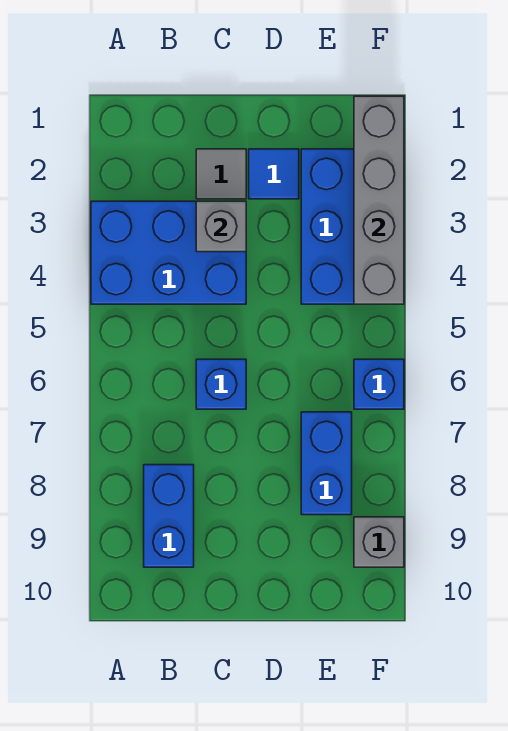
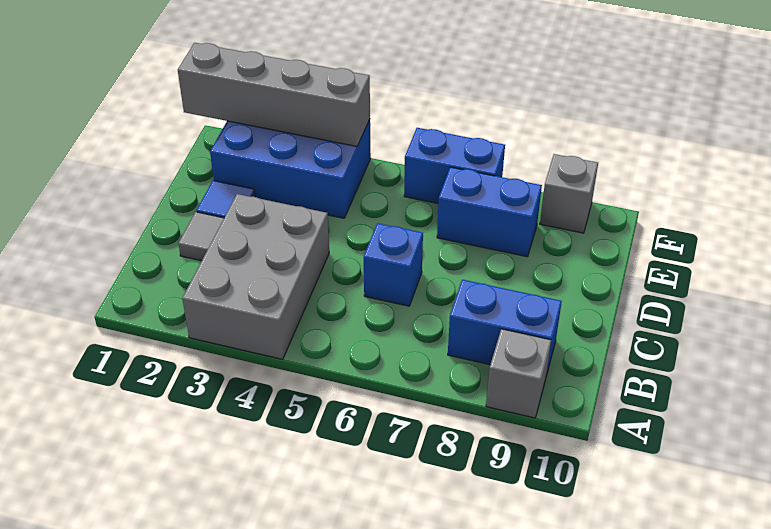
blue brick A3:C4 level 1 -> grey brick A3:C4 level 1
grey brick C3 level 2 -> grey brick A9 level 1
blue brick F6 level 1 -> blue brick F6:F7 level 1

